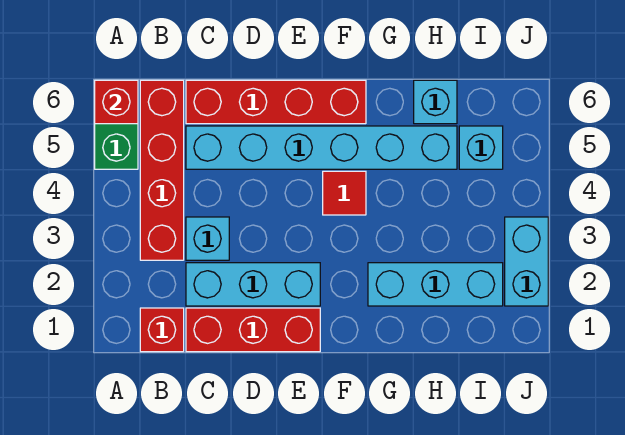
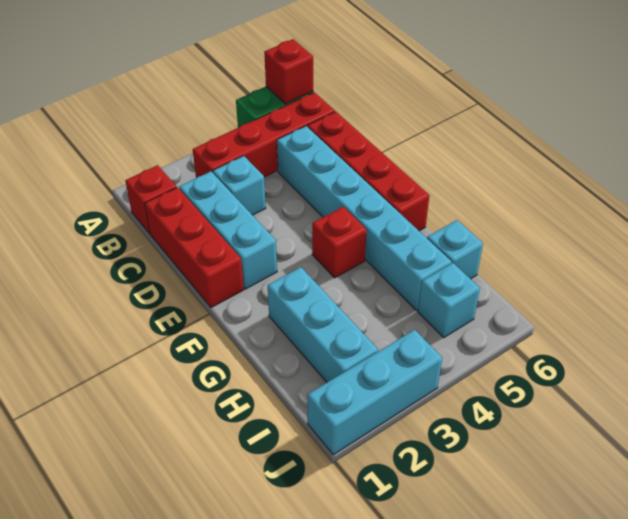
red tile F4 level 1 -> red brick F4 level 1
cyan brick J2:J3 level 1 -> cyan brick J1:J3 level 1

